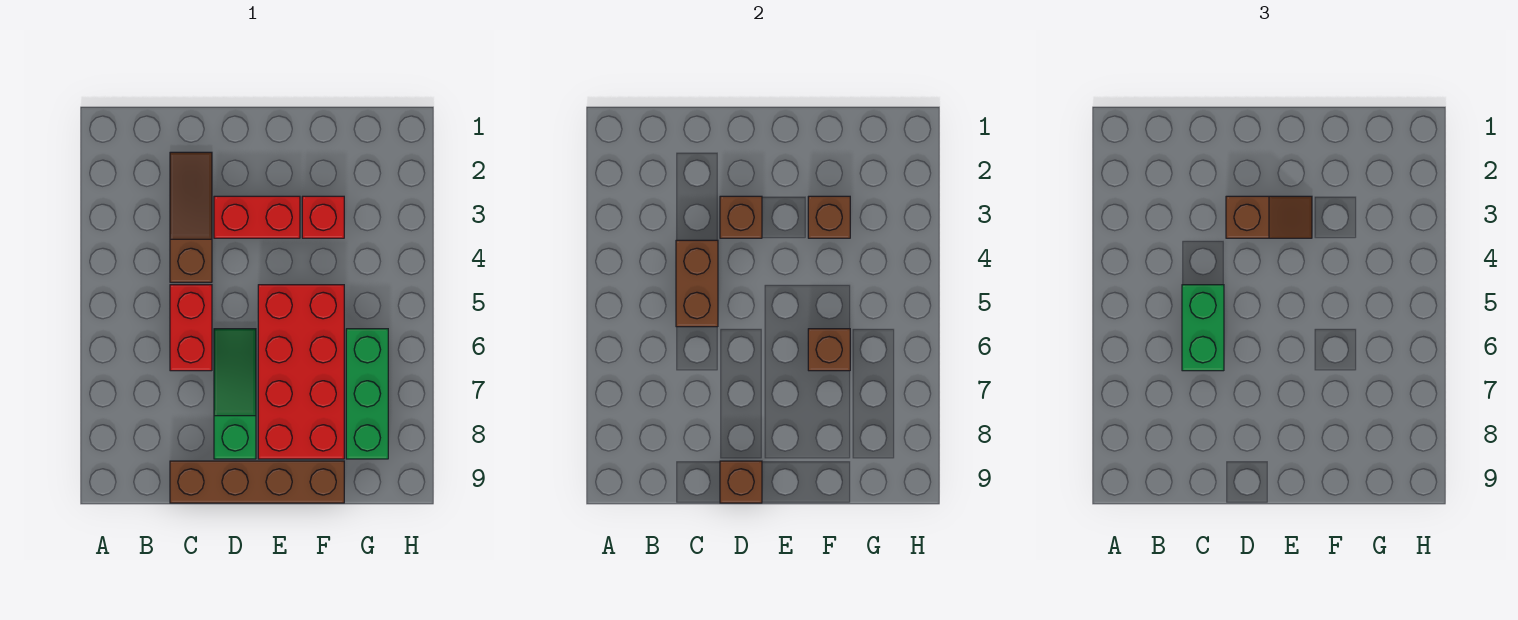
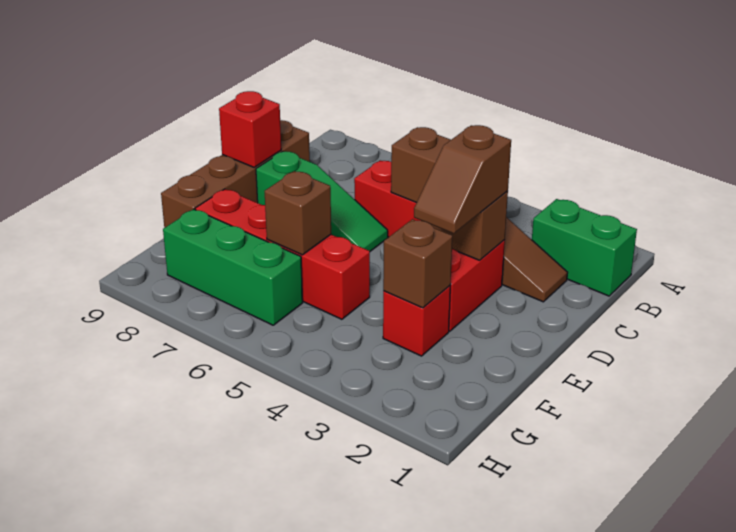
green brick C5:C6 level 3 -> green brick B1:B2 level 1
brown brick D9 level 2 -> red brick D9 level 2
red brick E5:F8 level 1 -> red brick F5:F8 level 1

